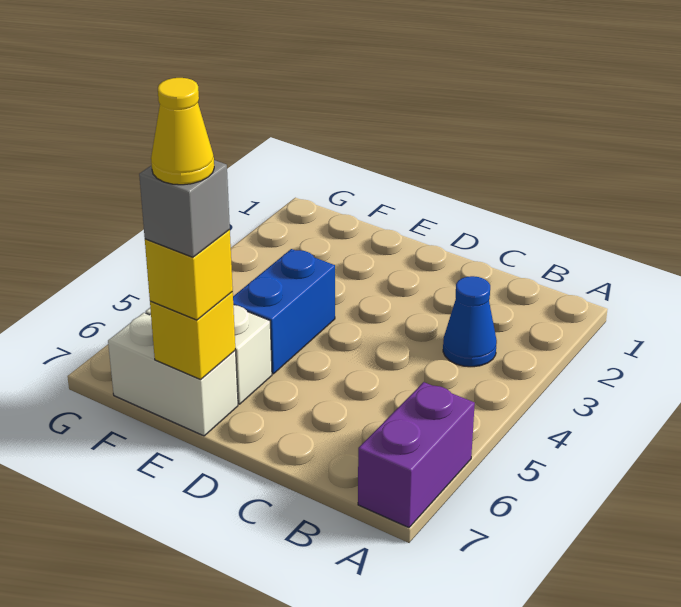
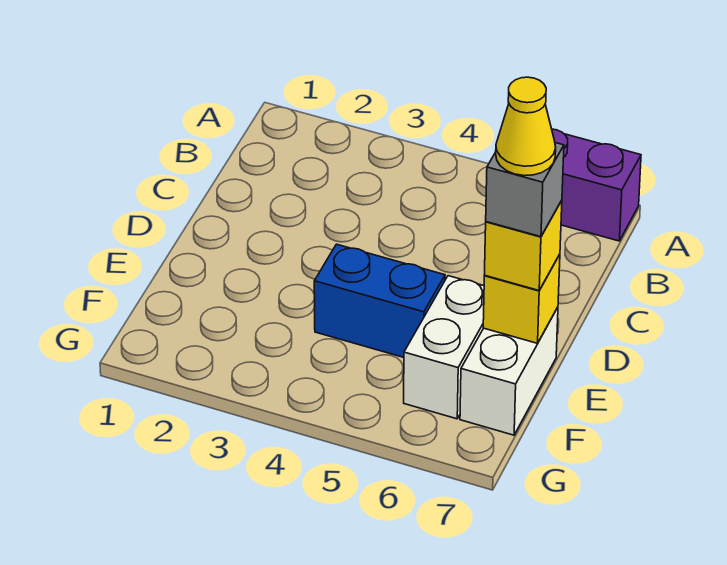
blue cone B3 level 1 -> none

